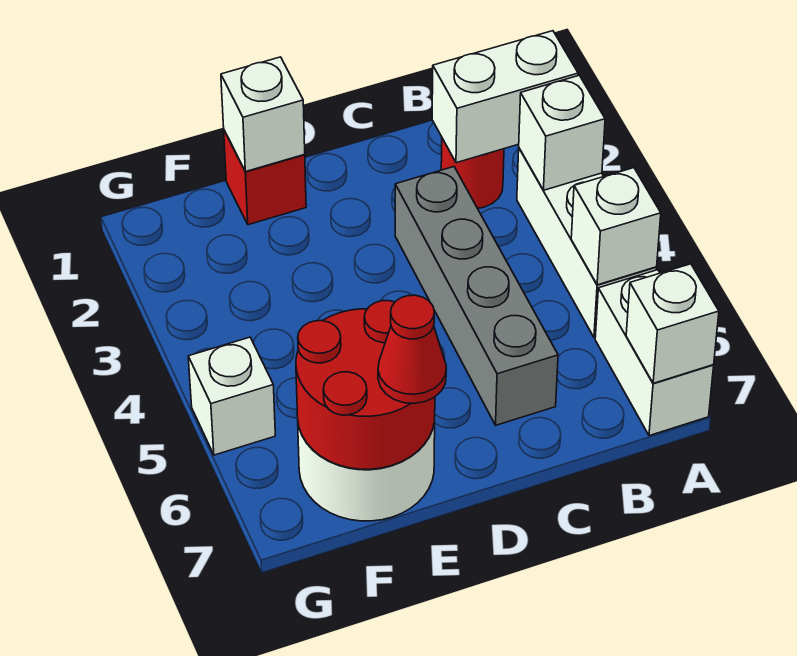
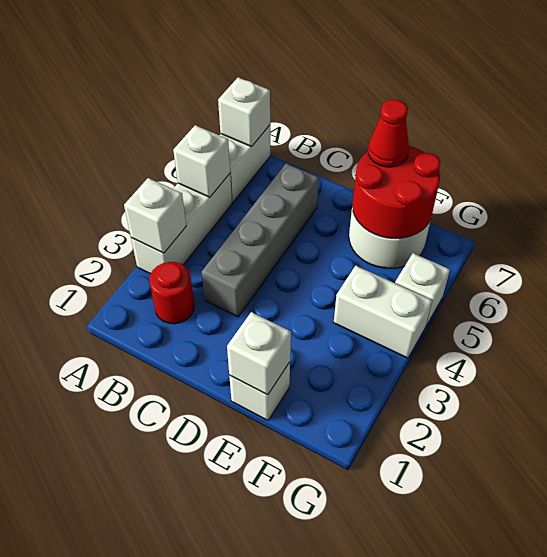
white brick A2:B2 level 2 -> white brick F4:G4 level 1
red brick E1 level 1 -> white brick E1 level 1

